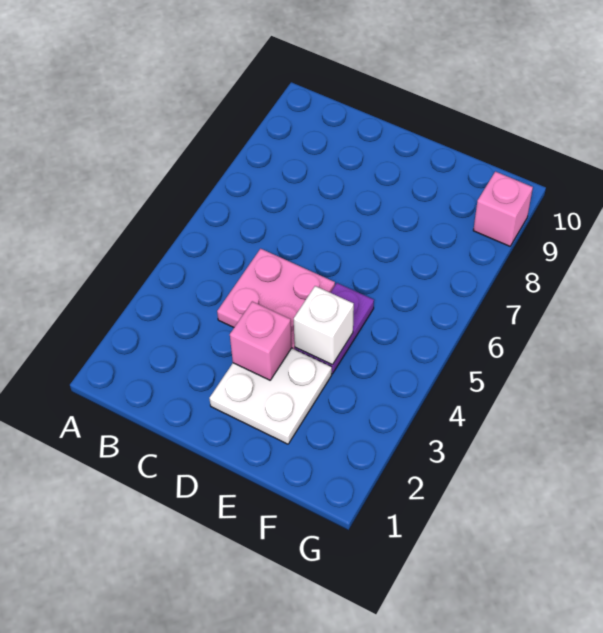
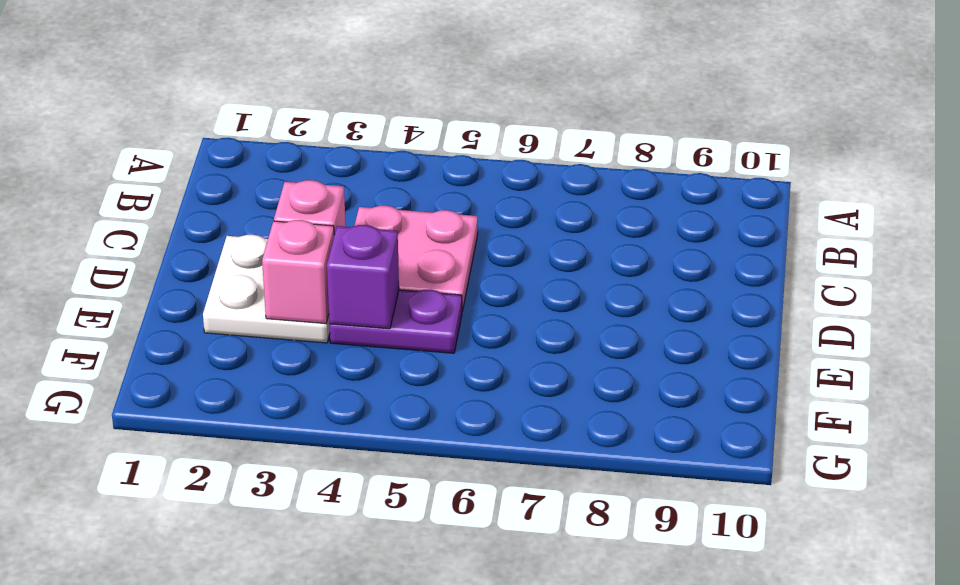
white brick E4 level 2 -> purple brick E4 level 2
pink brick G9 level 1 -> pink brick E3 level 2

